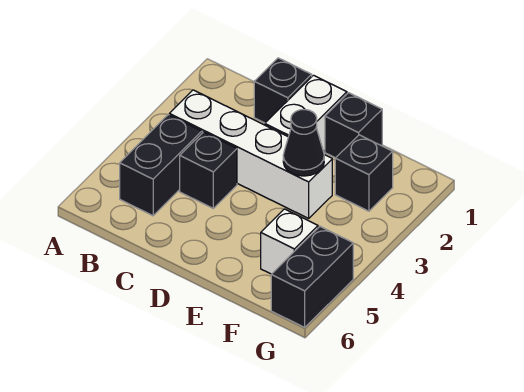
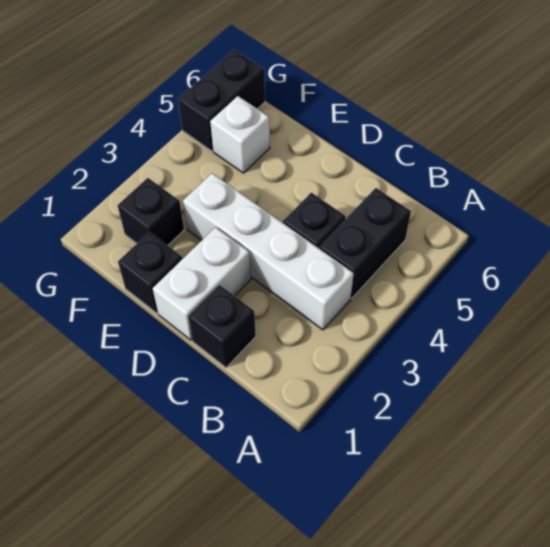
black cone E3 level 2 -> none

